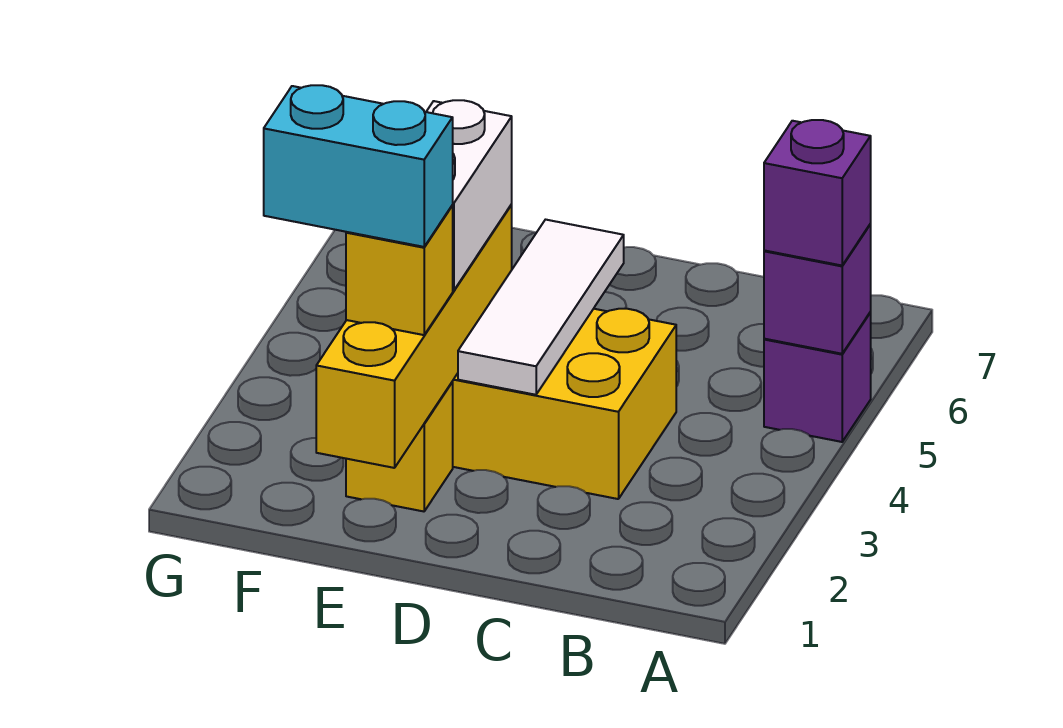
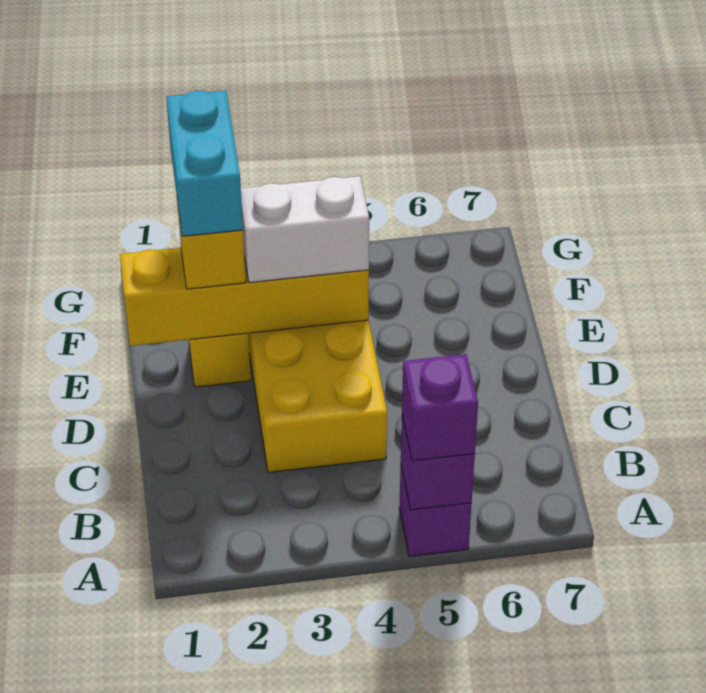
white tile D3:D5 level 2 -> none

